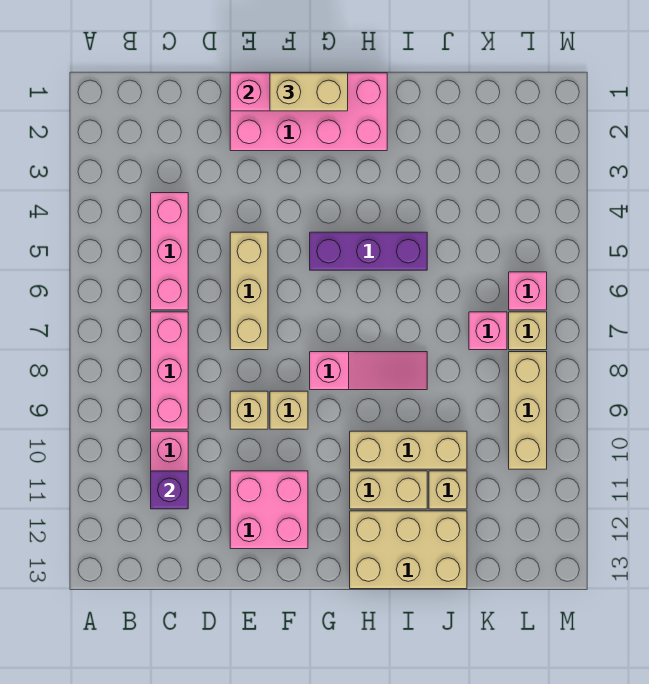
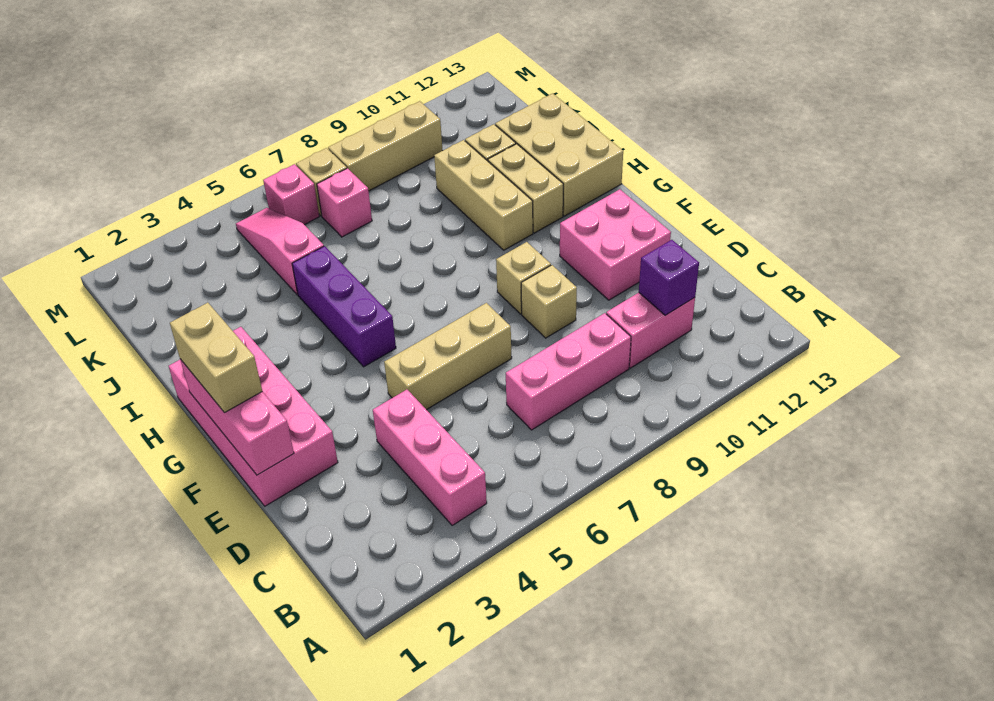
pink brick C4:C6 level 1 -> pink brick B4:D4 level 1
pink slope G8:I8 level 1 top G -> pink slope J5:L5 level 1 top J

